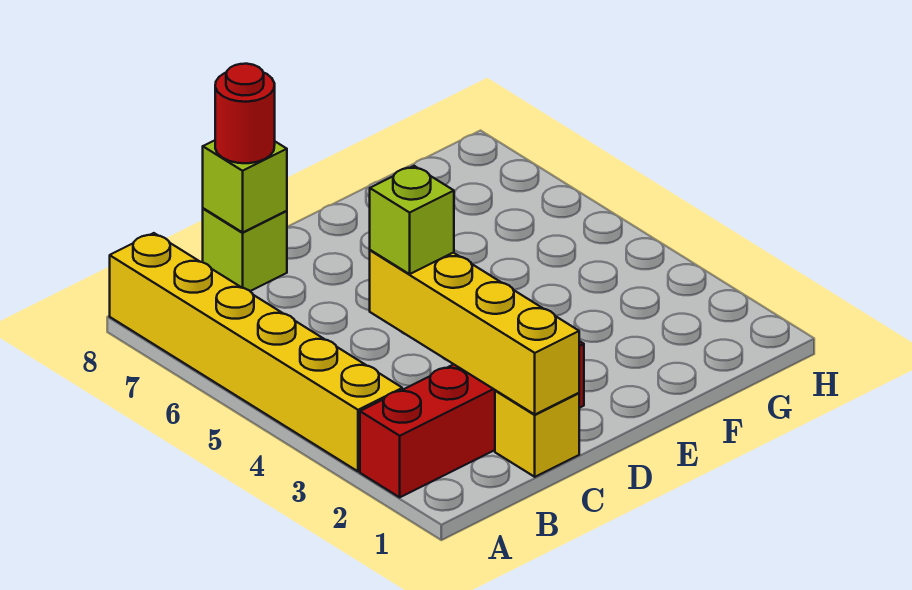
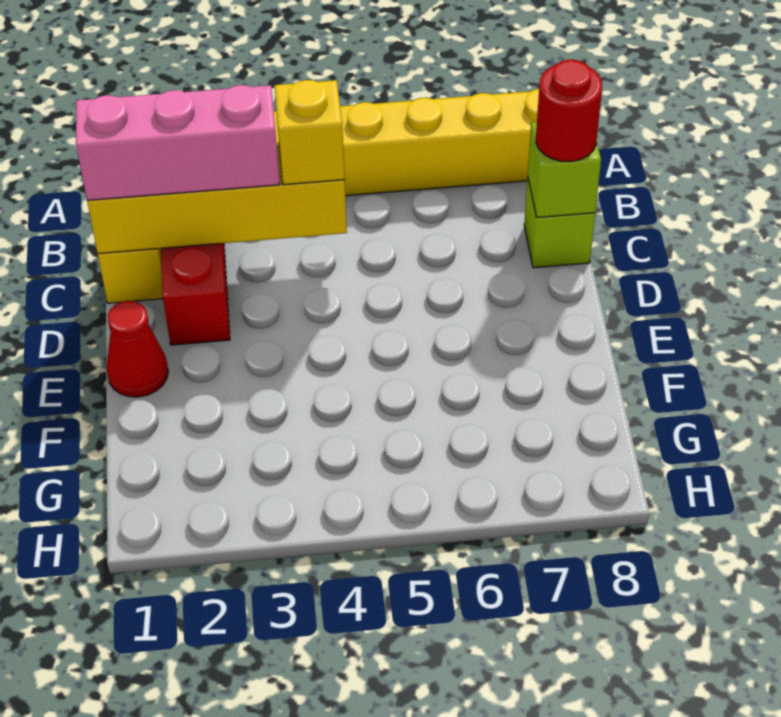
none -> pink brick C1:C3 level 3
lime brick C4 level 3 -> yellow brick C4 level 3
none -> red cone E1 level 1

